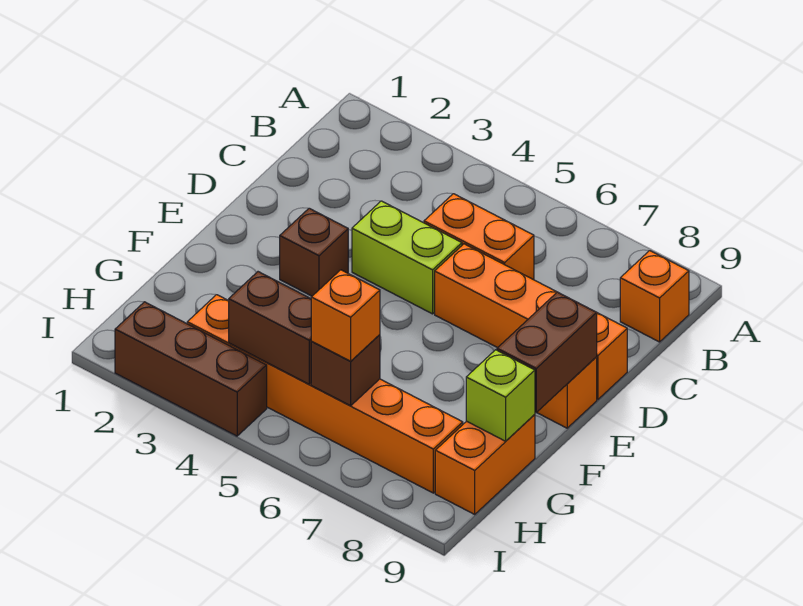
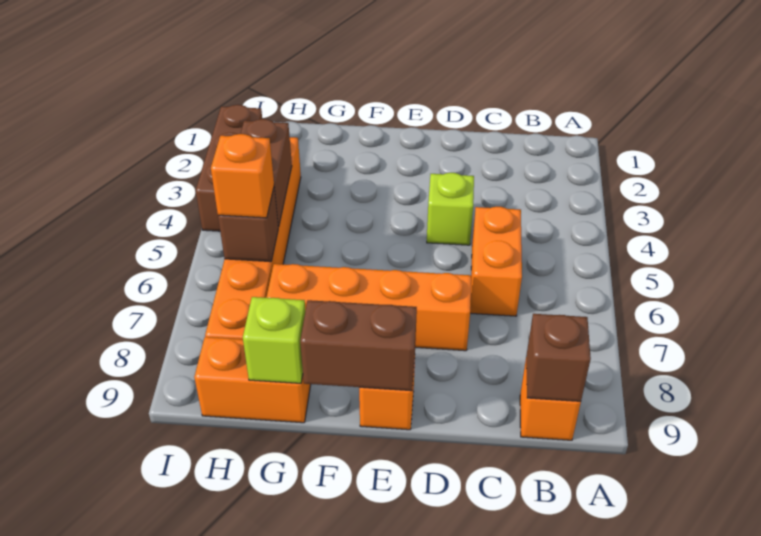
lime brick D4:D5 level 1 -> lime brick D4 level 1
orange brick D6:D9 level 1 -> orange brick D7:G7 level 1
brown brick E3 level 1 -> brown brick B9 level 2

